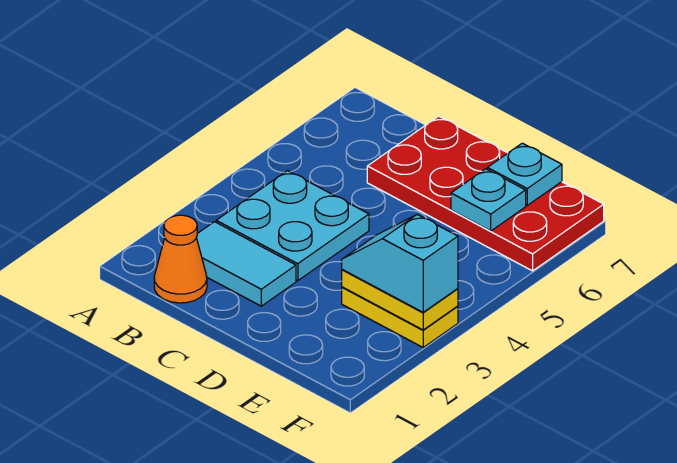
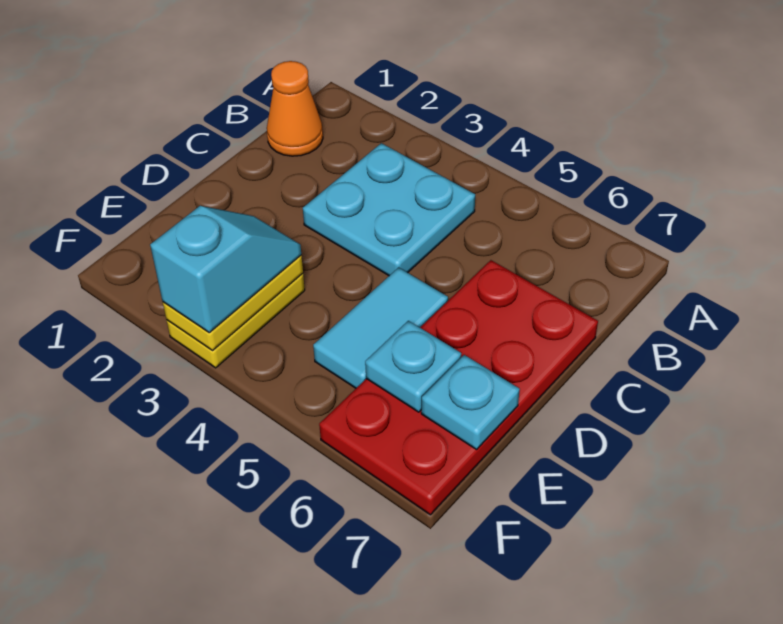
cyan tile B2:C2 level 1 -> cyan tile D5:E5 level 1

